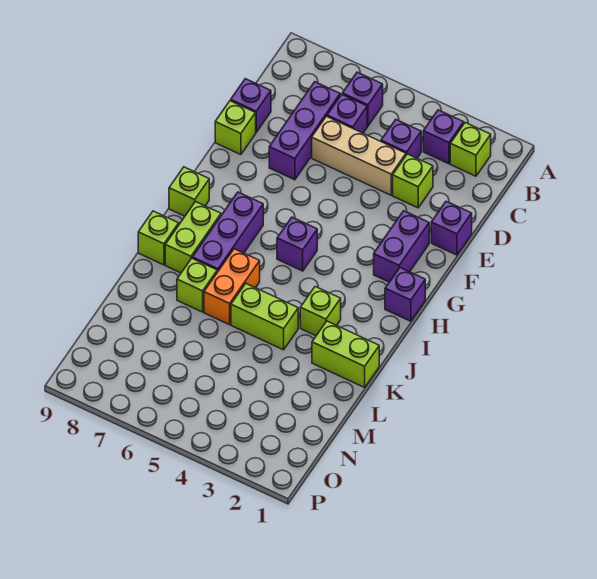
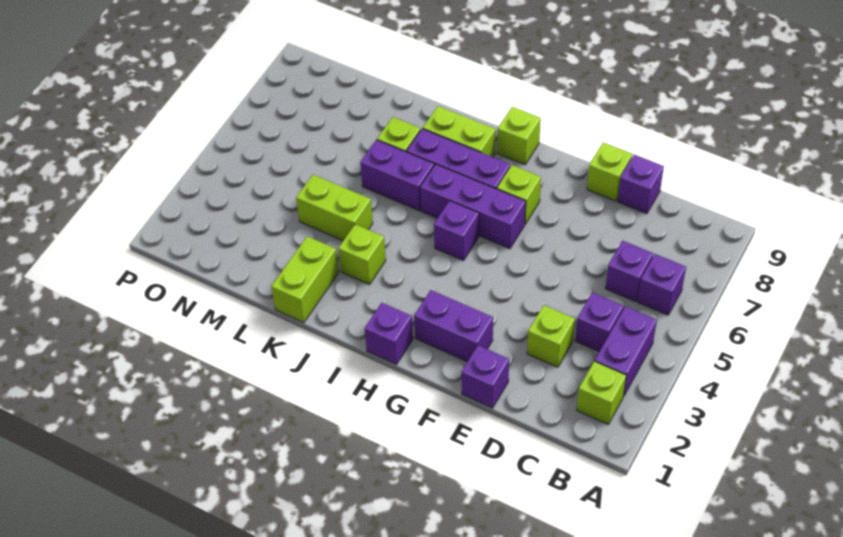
purple brick B3 level 1 -> purple brick B3:B4 level 1
purple brick C7:E7 level 1 -> purple brick G6:I6 level 1
tan brick D4:D6 level 1 -> none
orange brick J6:K6 level 1 -> purple brick J6:K6 level 1
lime brick J9 level 1 -> lime brick G7 level 1
lime brick K4:K5 level 1 -> lime brick K4:L4 level 1

